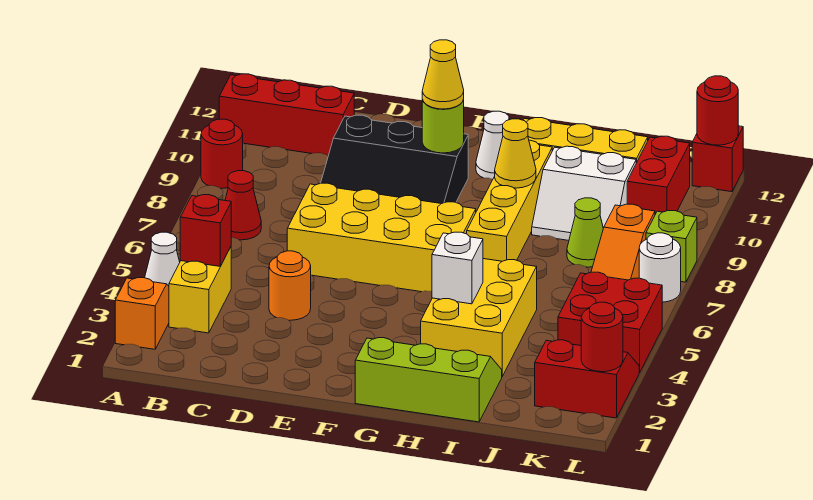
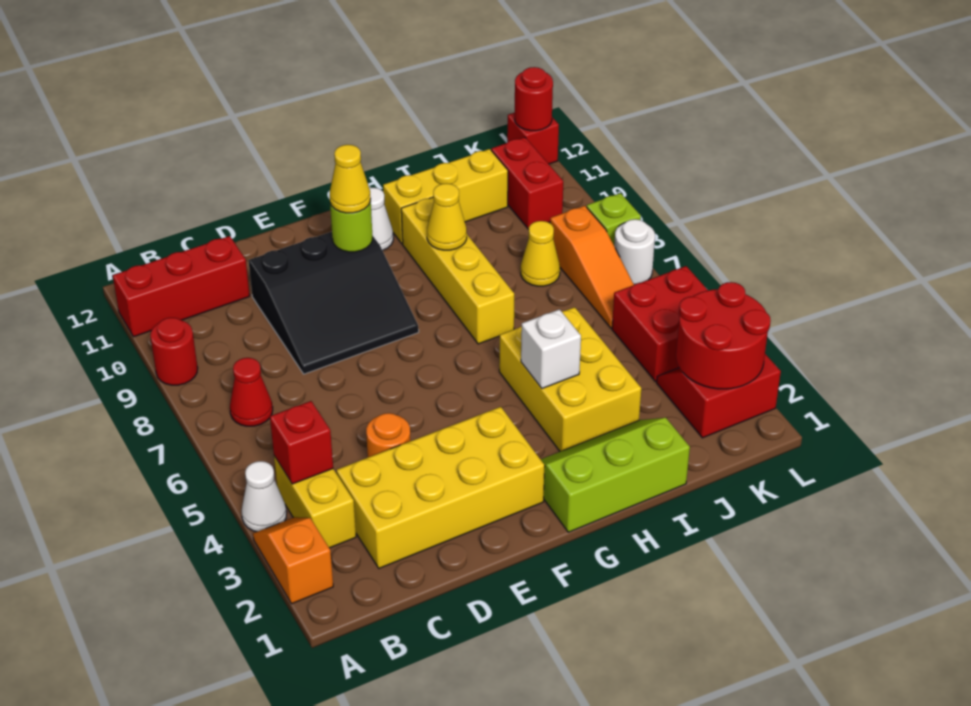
yellow brick D6:G7 level 1 -> yellow brick C2:F3 level 1
white slope I9:J10 level 1 top 10 -> none
lime cone J8 level 1 -> yellow cone J8 level 1
red round brick L2 level 2 -> red round brick K2:L3 level 2

